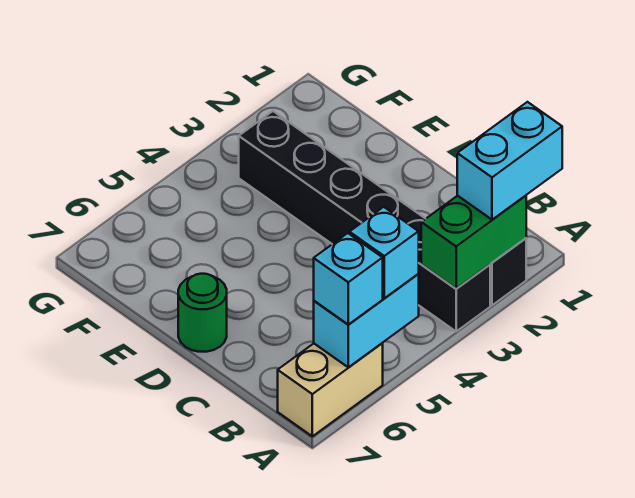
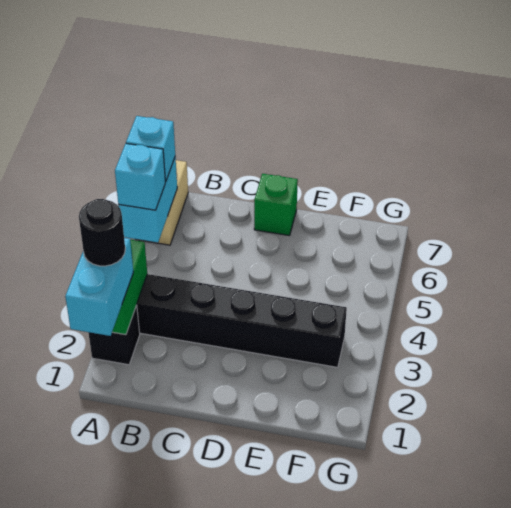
none -> black round brick A2 level 4
green round brick D7 level 1 -> green brick D7 level 1

